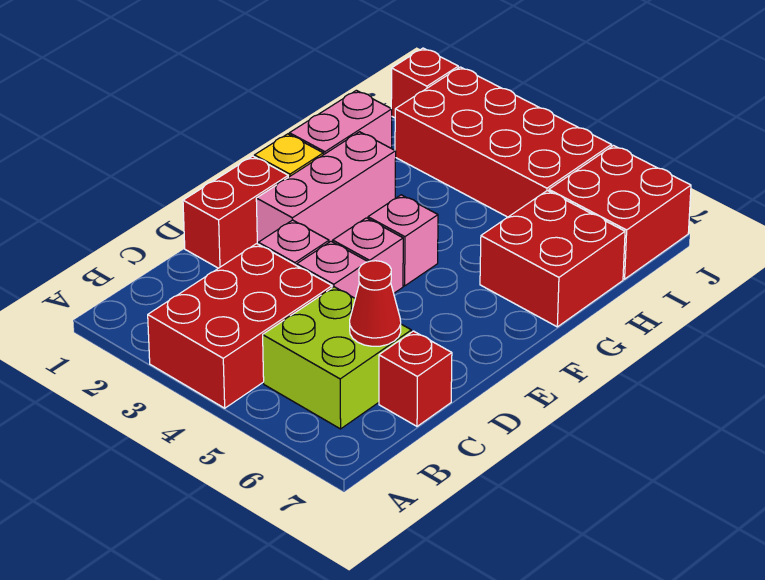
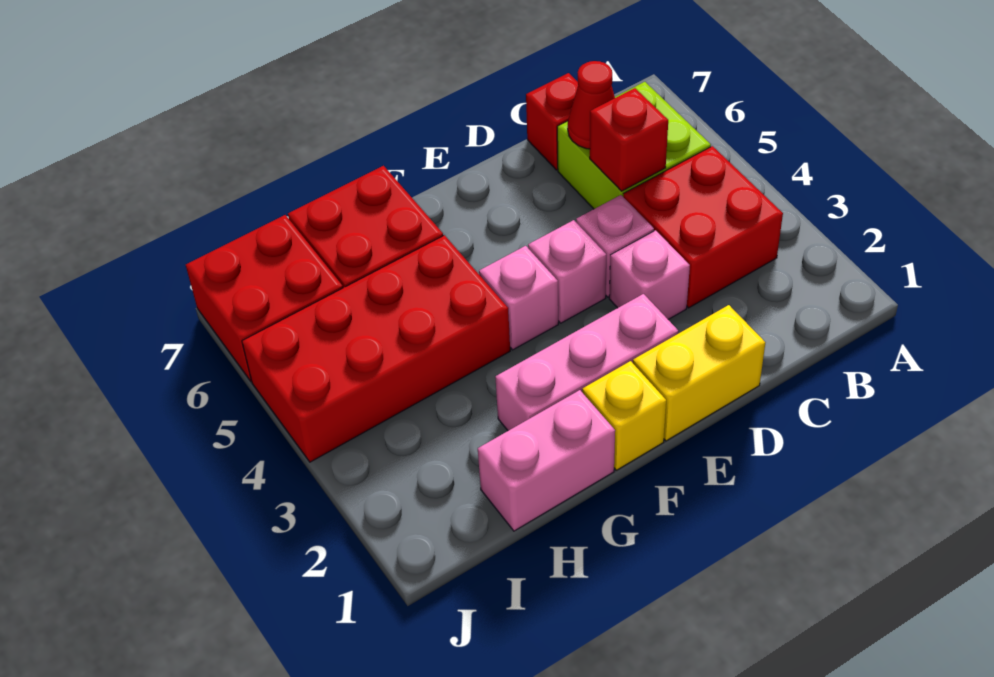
red brick A3:C4 level 1 -> red brick B3:C4 level 1
red brick D1:E1 level 1 -> yellow brick D1:E1 level 1
red brick I2:J5 level 1 -> red brick G4:J5 level 1
red brick J1 level 1 -> red brick C5 level 2

